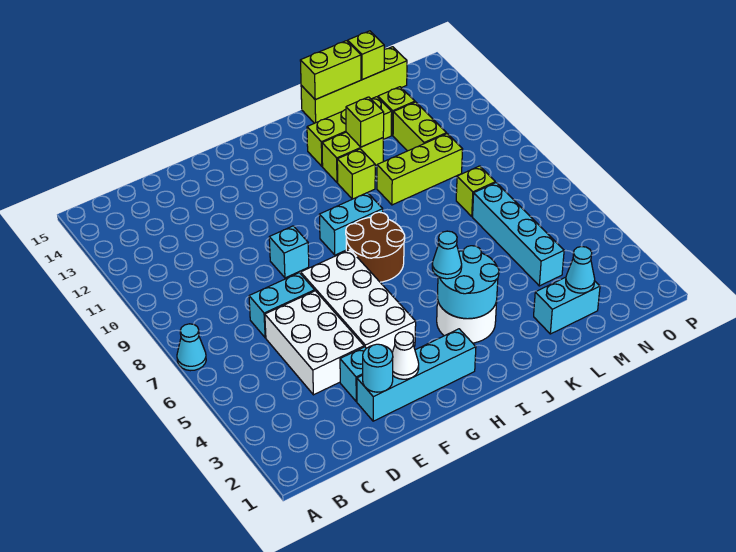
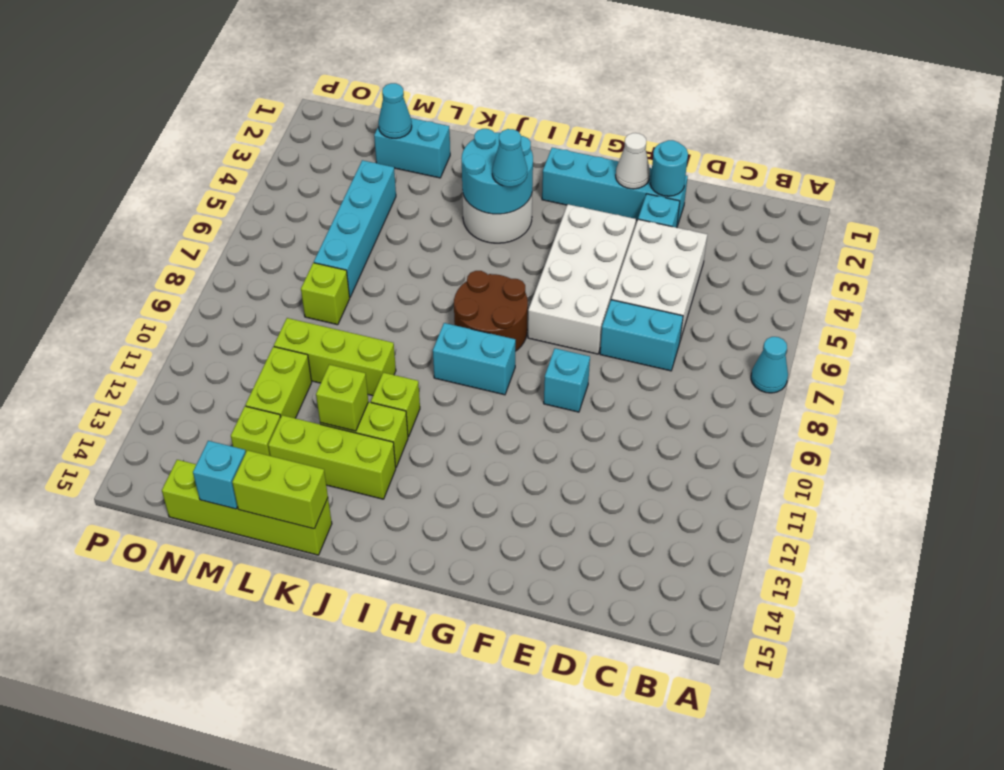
lime brick M15 level 2 -> cyan brick M15 level 2

